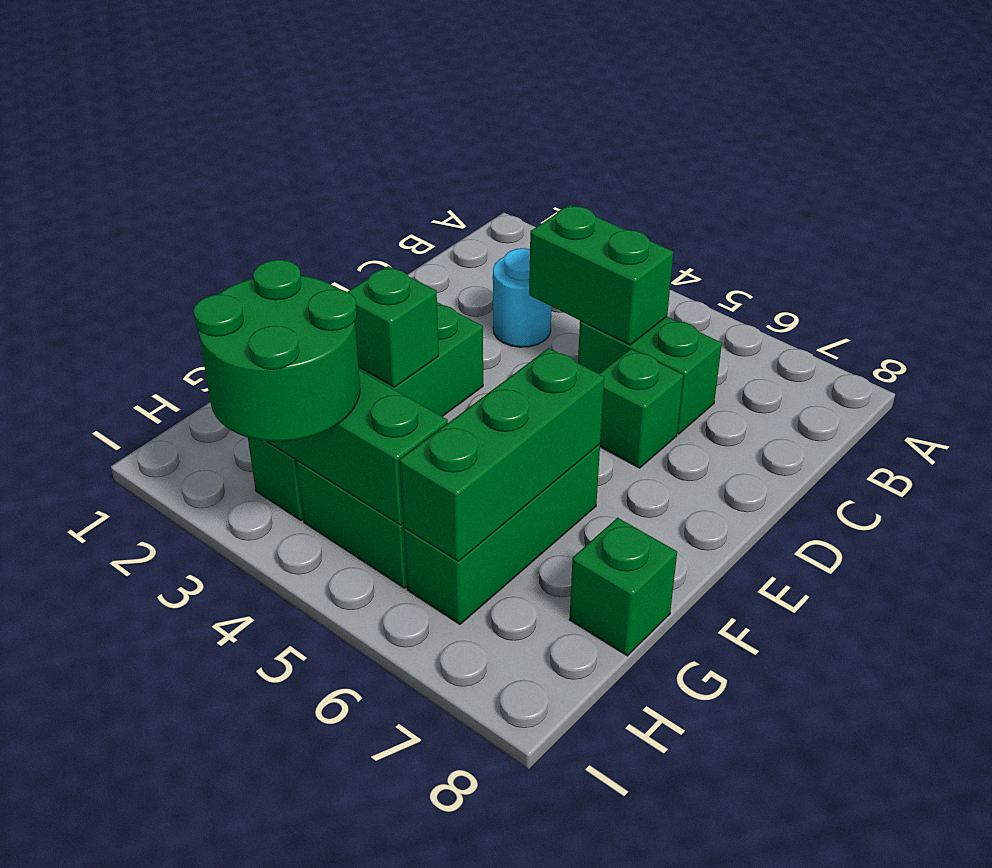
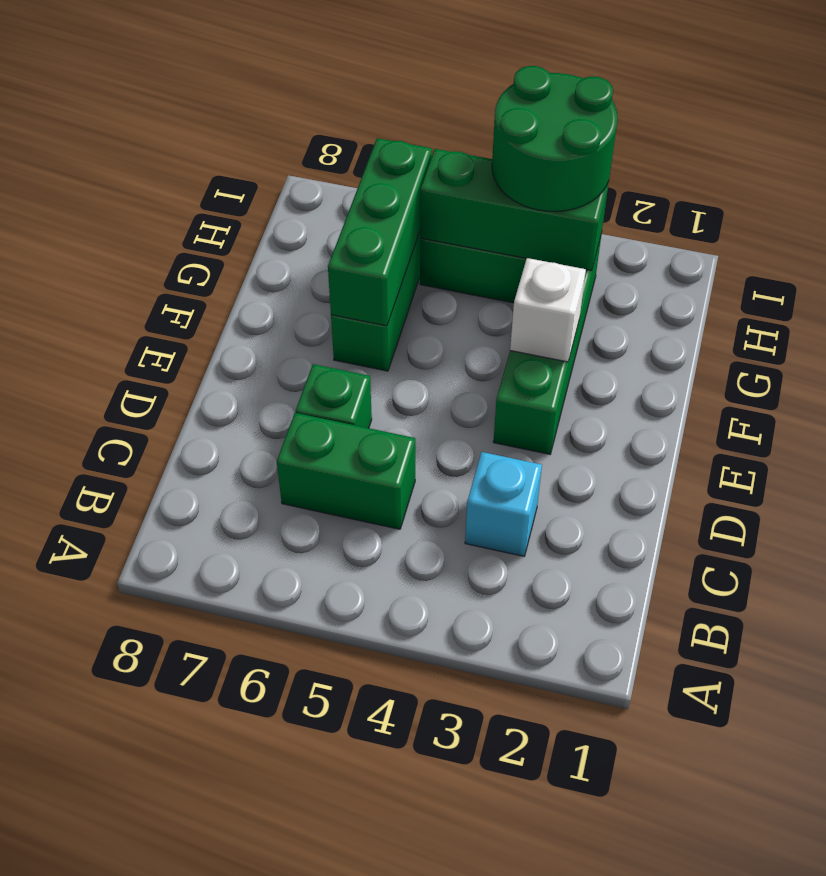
cyan round brick C3 level 1 -> cyan brick C3 level 1
green brick C4:C5 level 2 -> none
green brick F3 level 2 -> white brick F3 level 2
green brick G8 level 1 -> none

